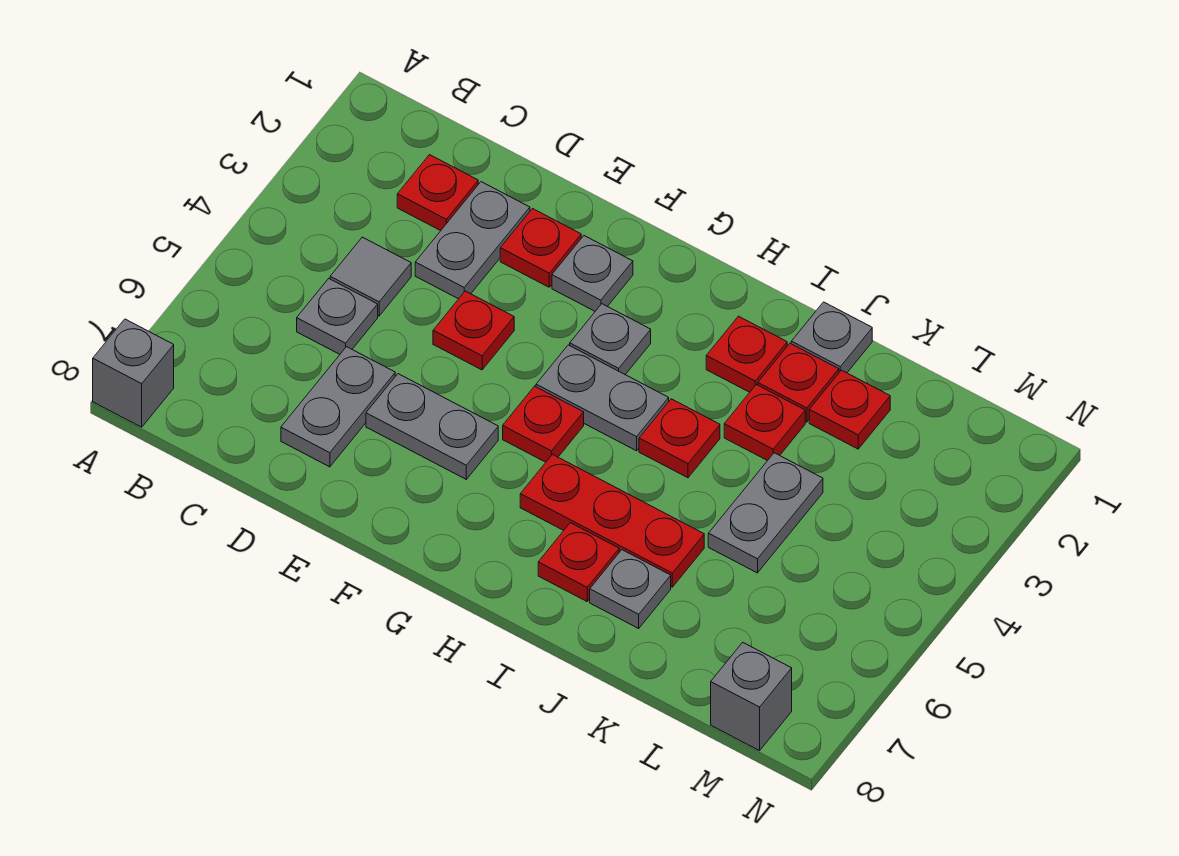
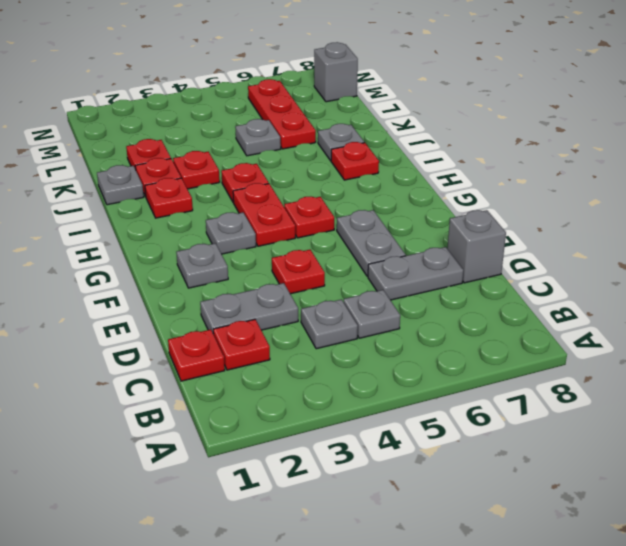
grey brick A8 level 1 -> grey brick D8 level 1
grey tile C4 level 1 -> grey plate C4 level 1
red plate E2 level 1 -> red plate C1 level 1
grey plate G4:H4 level 1 -> red plate G4:H4 level 1
red plate H6:J6 level 1 -> red plate K6:M6 level 1
grey plate K4:K5 level 1 -> grey plate K5 level 1

